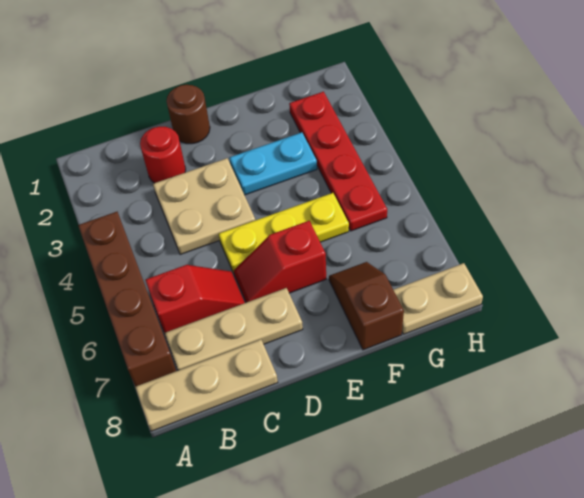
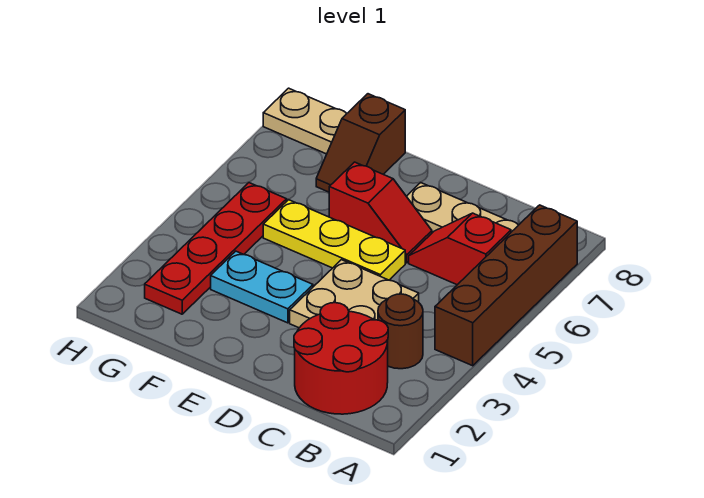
tan plate A8:C8 level 1 -> none
red round brick C2 level 1 -> red round brick B1:C2 level 1
brown round brick D1 level 1 -> brown round brick B3 level 1

